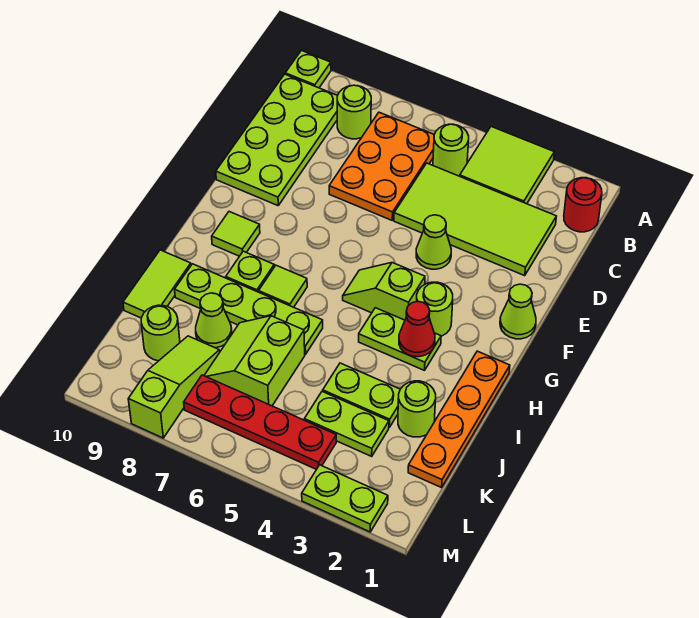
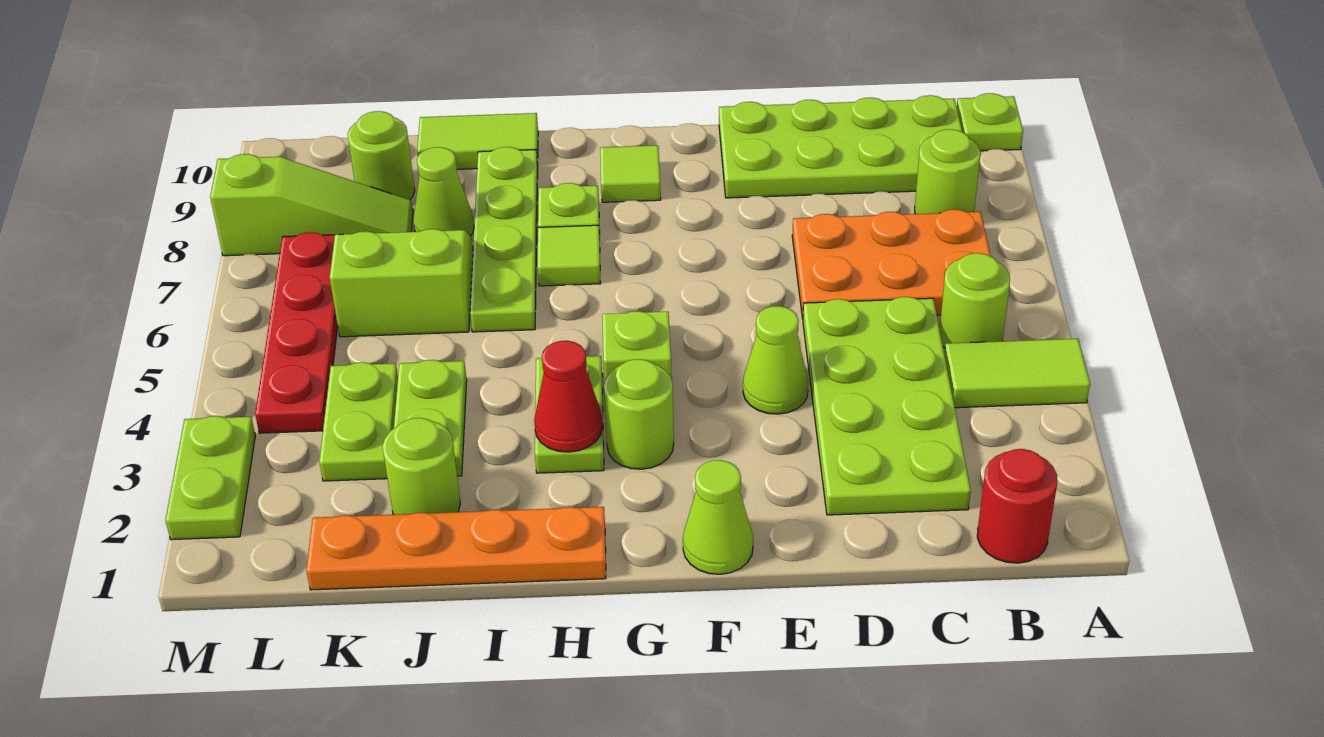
lime tile A3:B4 level 1 -> lime tile A4:B4 level 1
lime tile C2:D5 level 1 -> lime plate C2:D5 level 1

